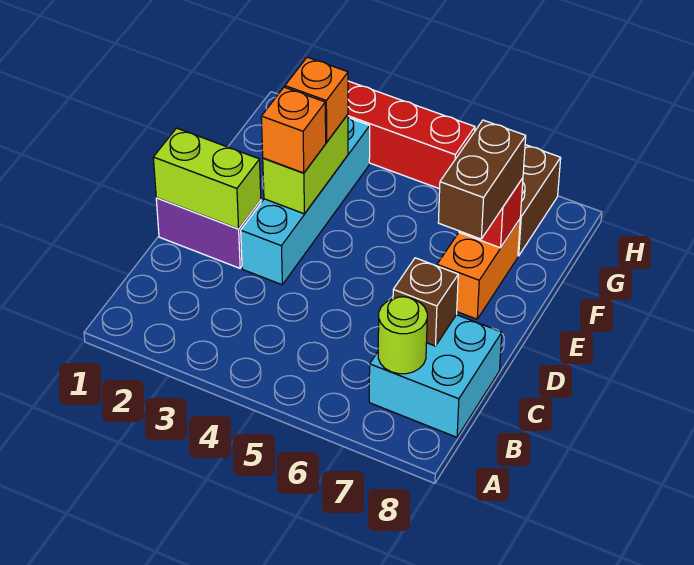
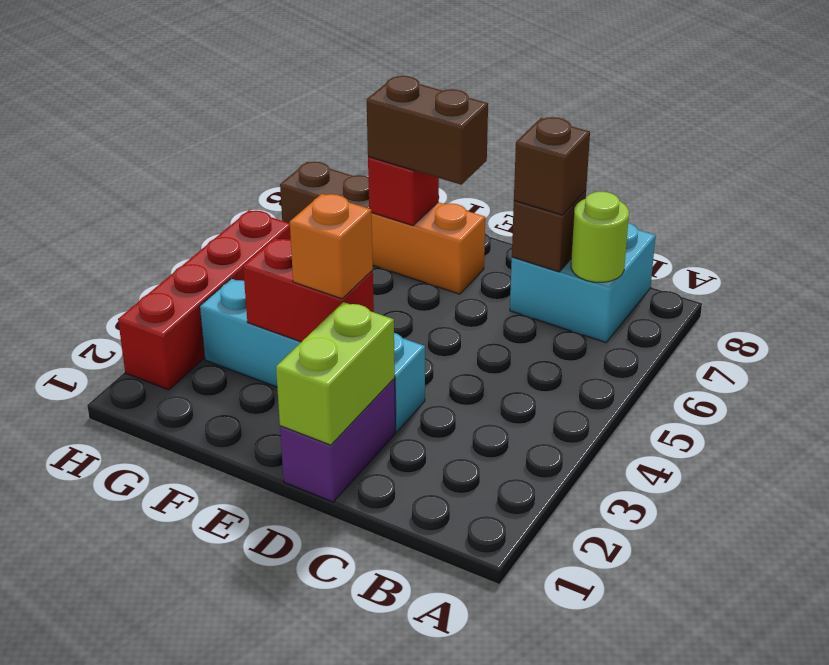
none -> brown brick C7 level 3
lime brick E3:F3 level 2 -> red brick E3:F3 level 2
orange brick F3 level 3 -> none

